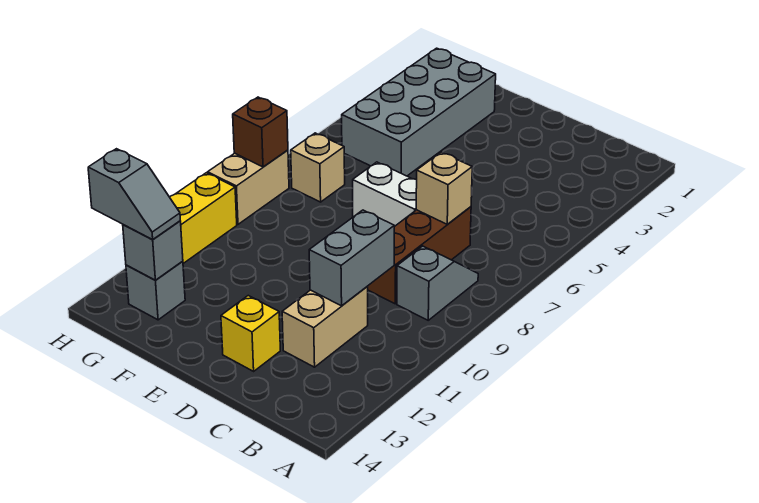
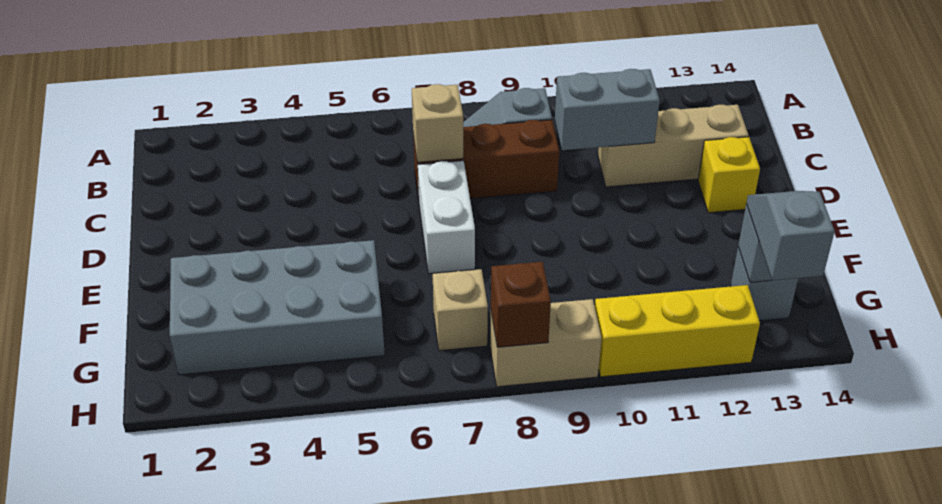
tan brick C11:C12 level 1 -> tan brick C11:C13 level 1

